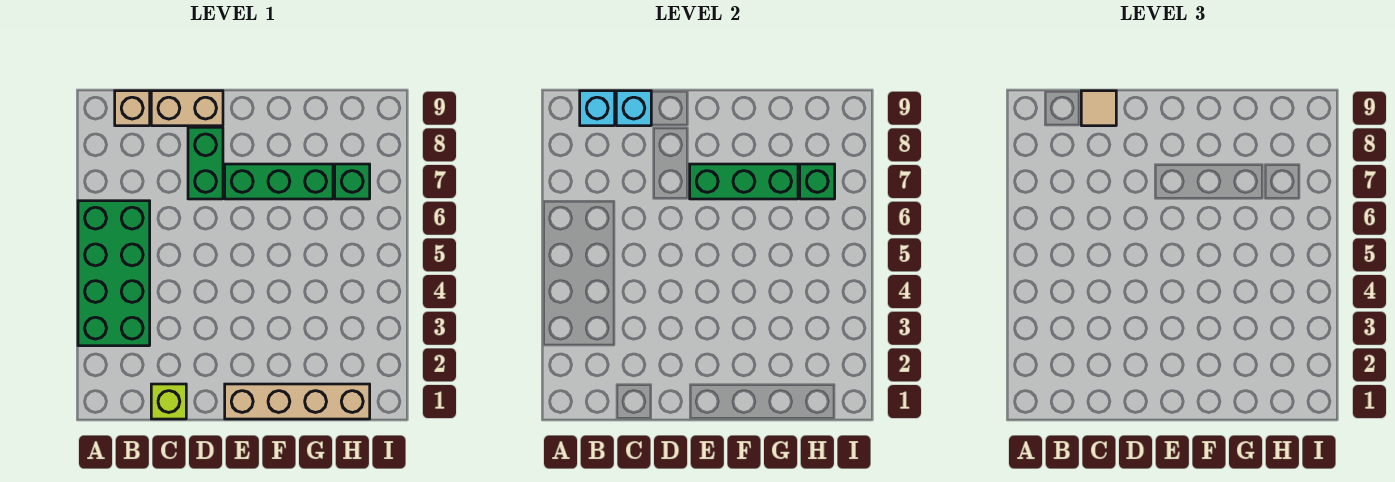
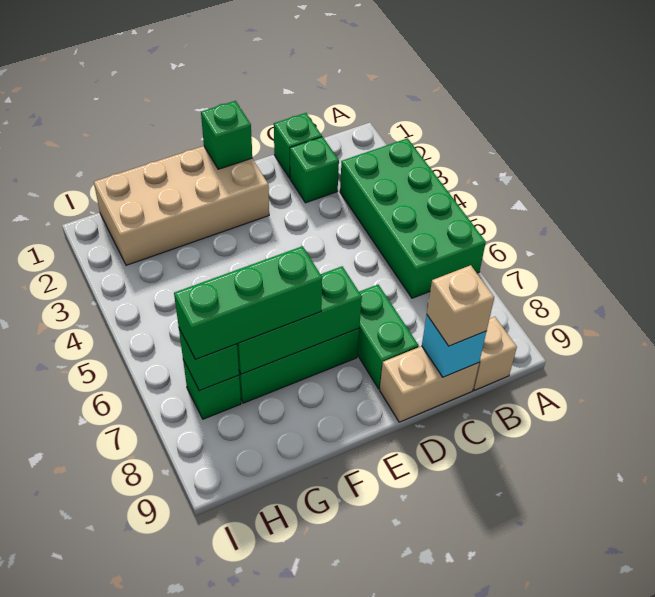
cyan brick B9 level 2 -> none
lime brick C1 level 1 -> green brick C1 level 1
none -> green brick C2 level 1
tan tile C9 level 3 -> tan brick C9 level 3
tan brick E1:H1 level 1 -> tan brick E1:H2 level 1
none -> green brick E1 level 2
none -> green brick F7:H7 level 3

